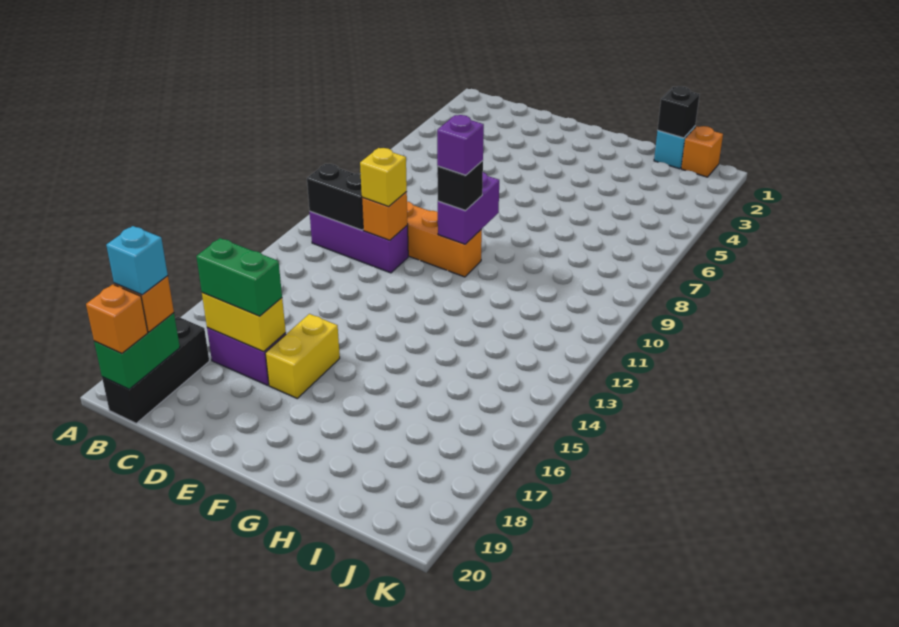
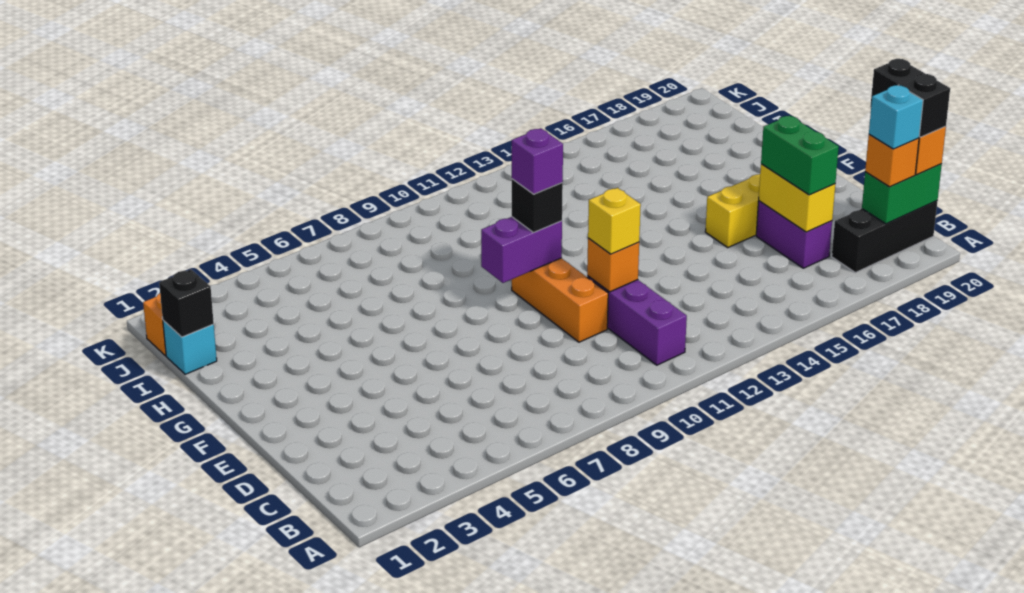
black brick B11:C11 level 2 -> black brick B20:C20 level 4

